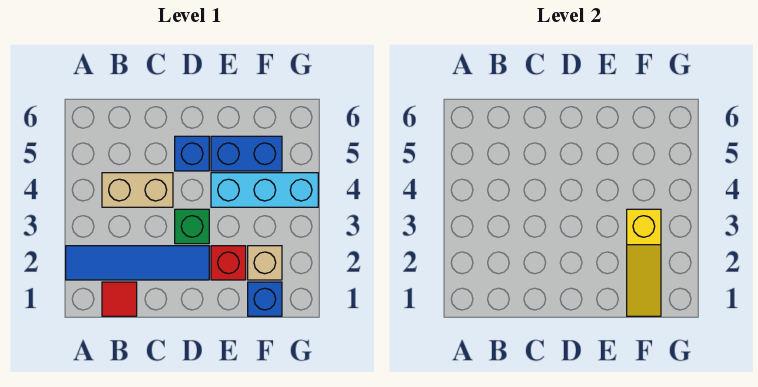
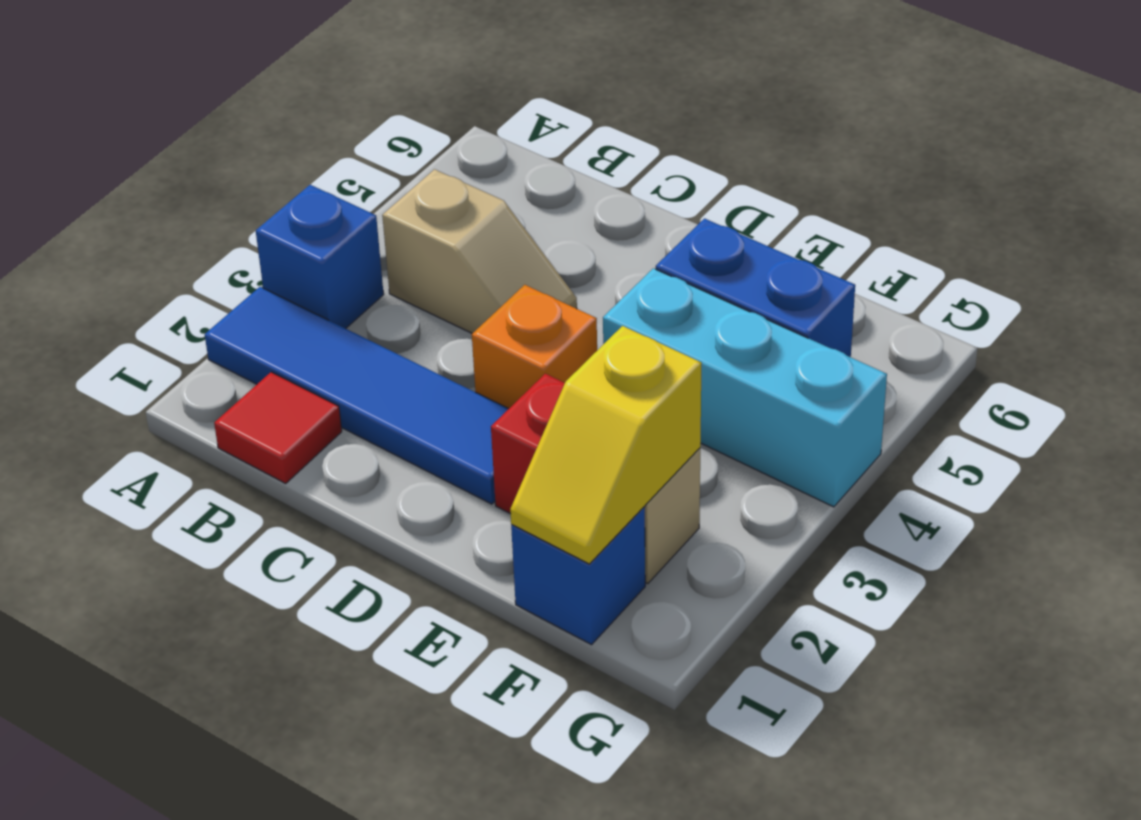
tan brick B4:C4 level 1 -> tan slope B4:C4 level 1 top B
green brick D3 level 1 -> orange brick D3 level 1
blue brick D5 level 1 -> blue brick A3 level 1
yellow slope F1:F3 level 2 top 3 -> yellow slope F1:F2 level 2 top 2

